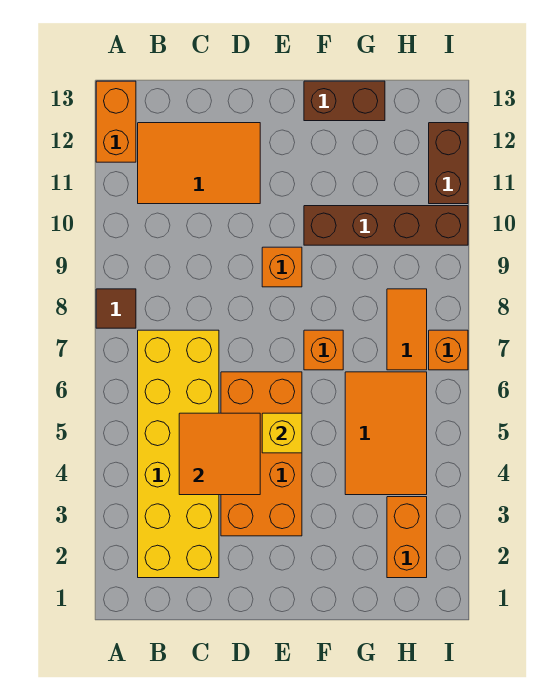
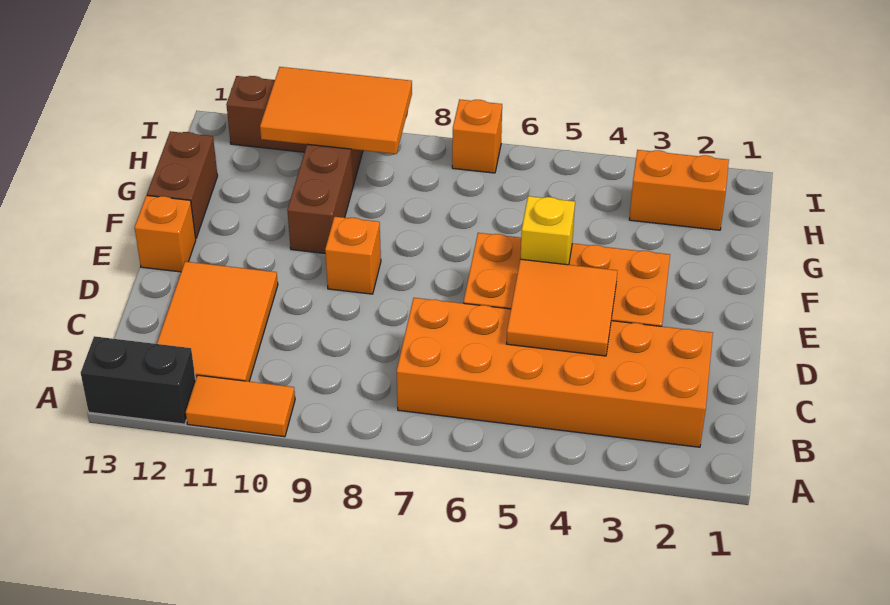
brown tile A8 level 1 -> none
orange brick A12:A13 level 1 -> black brick A12:A13 level 1
yellow brick B2:C7 level 1 -> orange brick B2:C7 level 1
orange brick F7 level 1 -> orange brick E13 level 1
orange tile G4:H6 level 1 -> orange tile H9:I11 level 2
orange tile H7:H8 level 1 -> orange tile A10:A11 level 1

